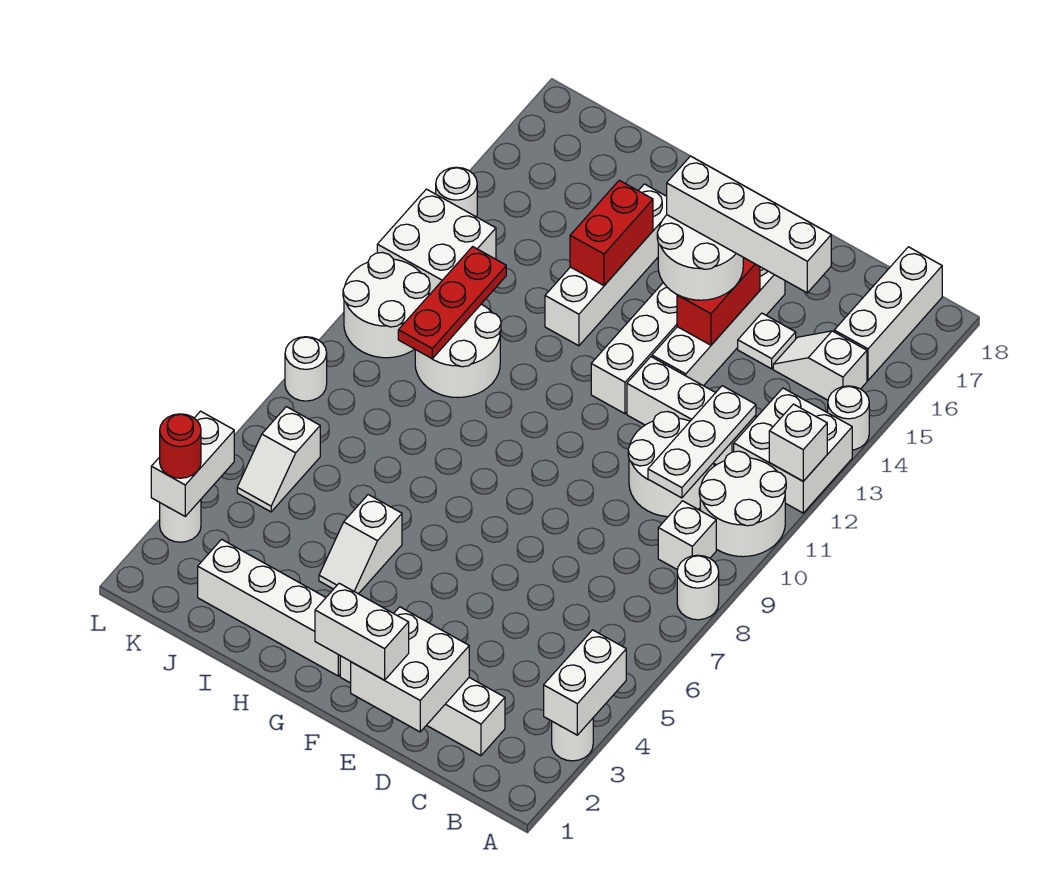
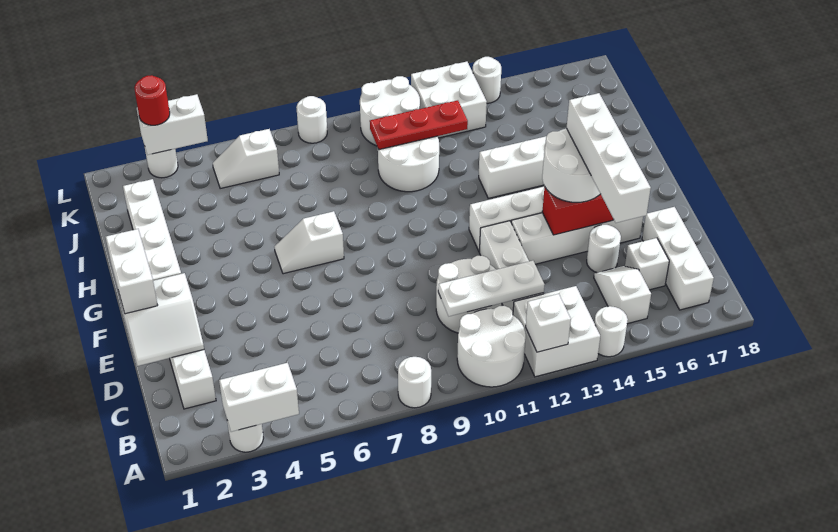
white brick B9 level 1 -> white brick C16 level 1
white brick B16:B18 level 1 -> white brick B17:D17 level 1
white brick D1:E2 level 2 -> white slope D1:E2 level 2 top E
white plate D15 level 1 -> white round brick D15 level 1
white slope H4:H5 level 1 top 5 -> white slope G6:G7 level 1 top 7
red brick H14:H15 level 2 -> none

